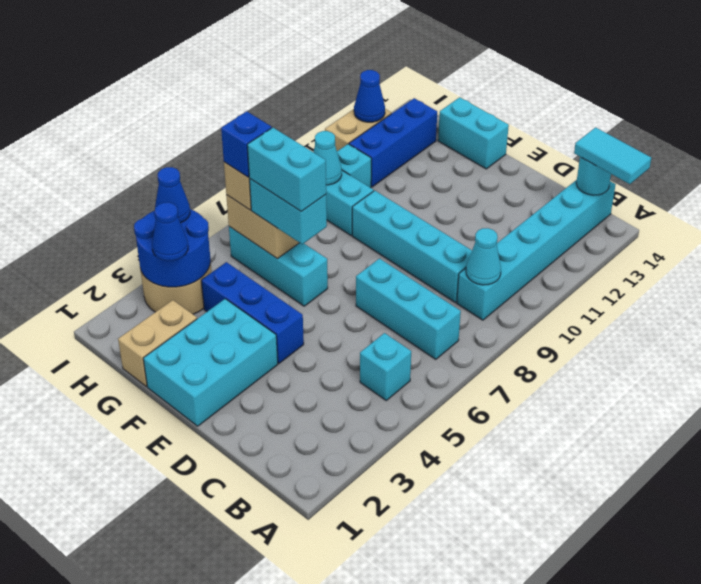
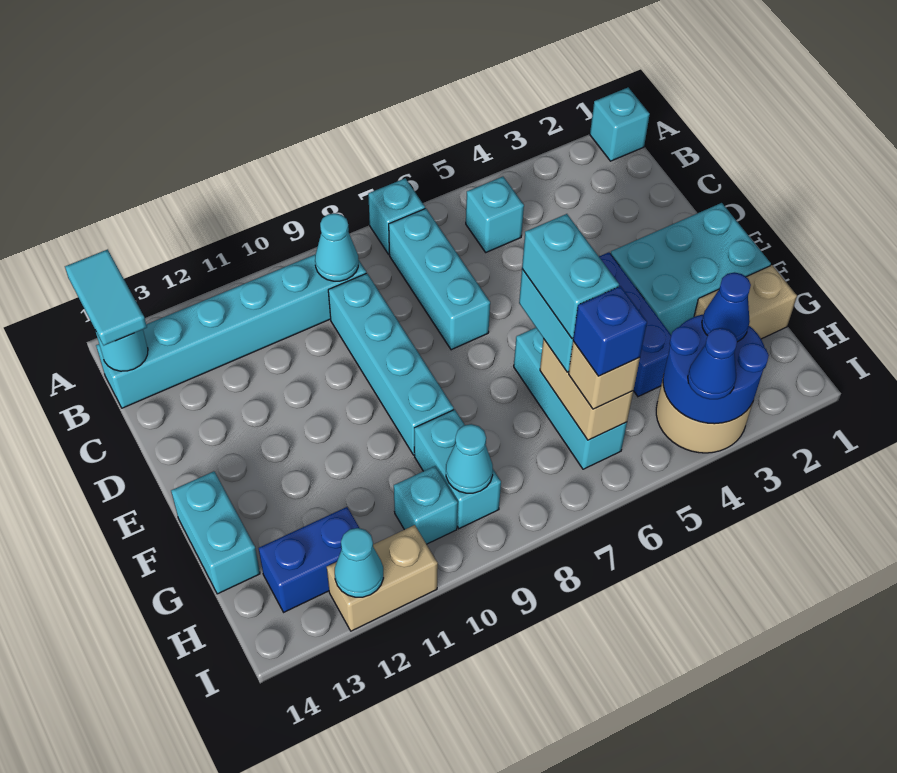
none -> cyan brick A1 level 1
none -> cyan brick A7 level 1
blue brick H11:H13 level 1 -> blue brick H12:H13 level 1
blue cone I12 level 2 -> cyan cone I12 level 2

